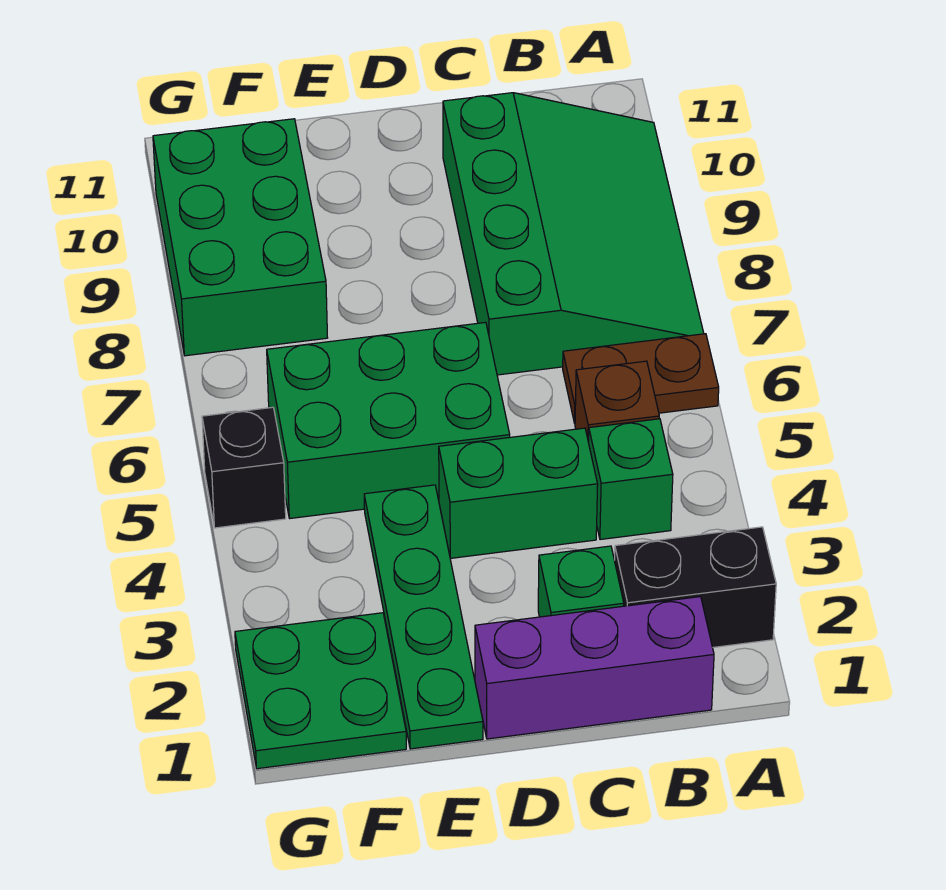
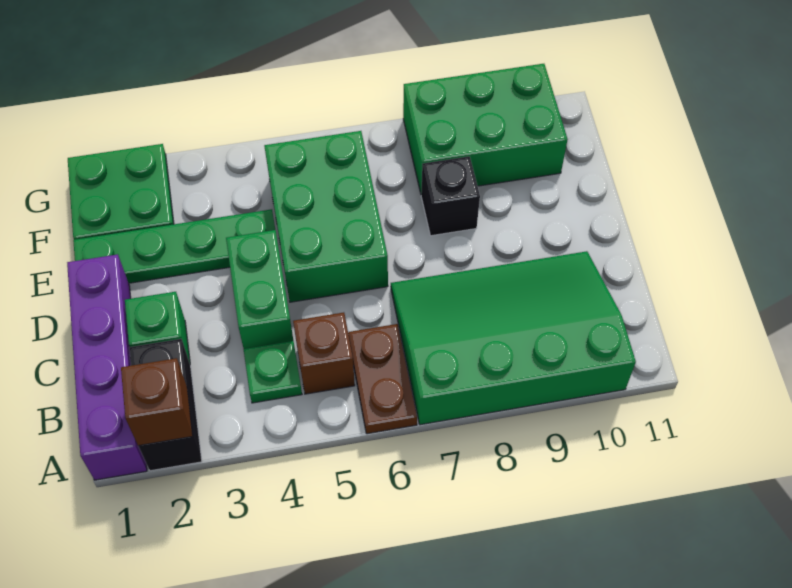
none -> brown brick A2 level 2
green slope A7:C10 level 1 top C -> green slope A7:C10 level 1 top A
purple brick B1:D1 level 1 -> purple brick A1:D1 level 1
green brick B4 level 1 -> green plate B4 level 1
black brick G5 level 1 -> black brick E8 level 1

